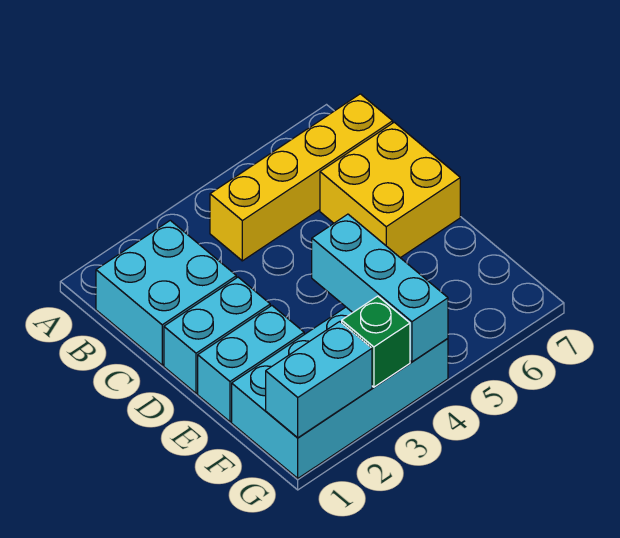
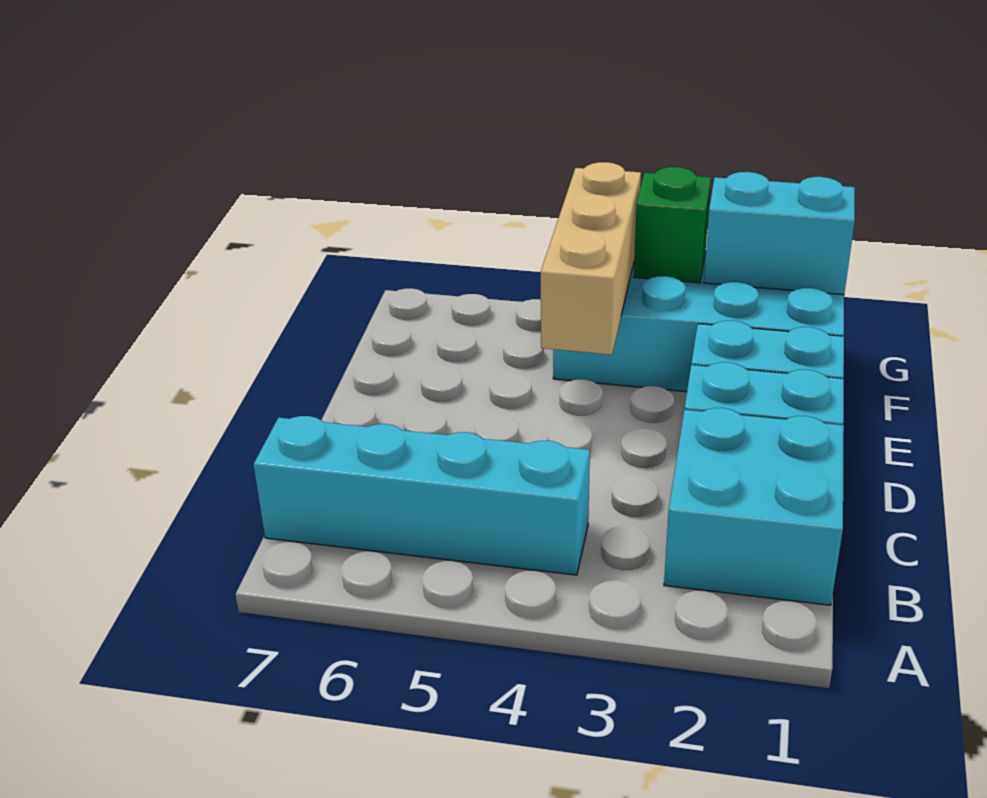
yellow brick B4:B7 level 1 -> cyan brick B4:B7 level 1
yellow brick C6:D7 level 1 -> none
cyan brick E4:G4 level 2 -> tan brick E4:G4 level 2

